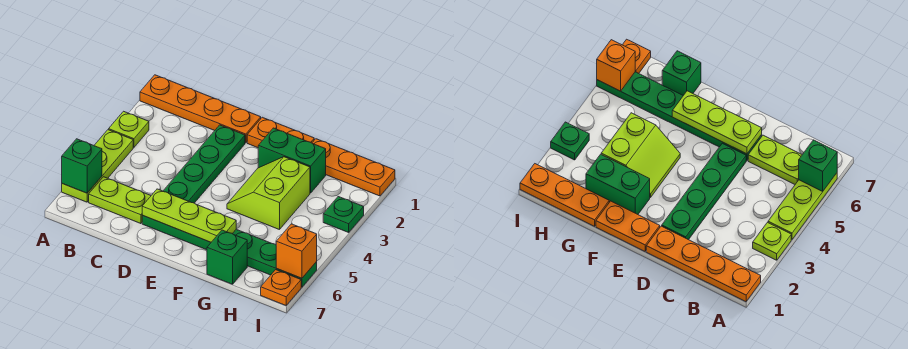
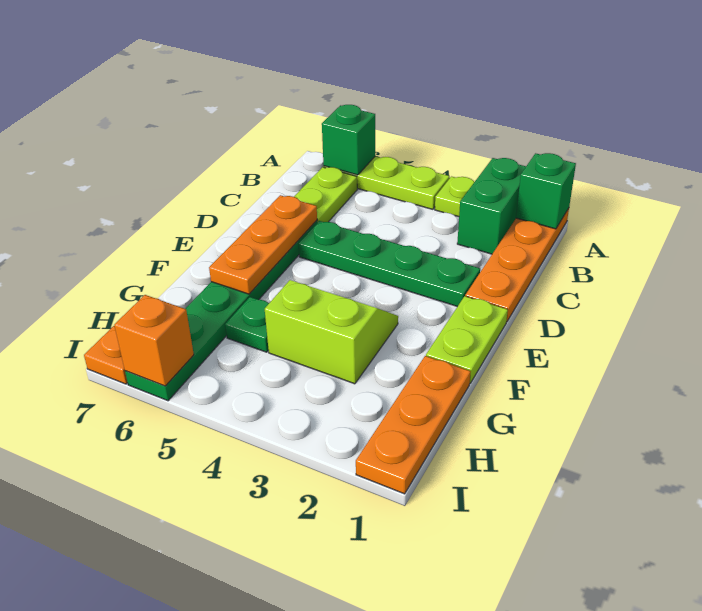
lime plate D6:F6 level 2 -> orange plate D6:F6 level 2
orange plate E1:F1 level 1 -> lime plate E1:F1 level 1
green brick F2:G2 level 1 -> green brick A2:B2 level 1
green brick G7 level 1 -> green brick A1 level 2
green plate I3 level 1 -> green plate G5 level 1

